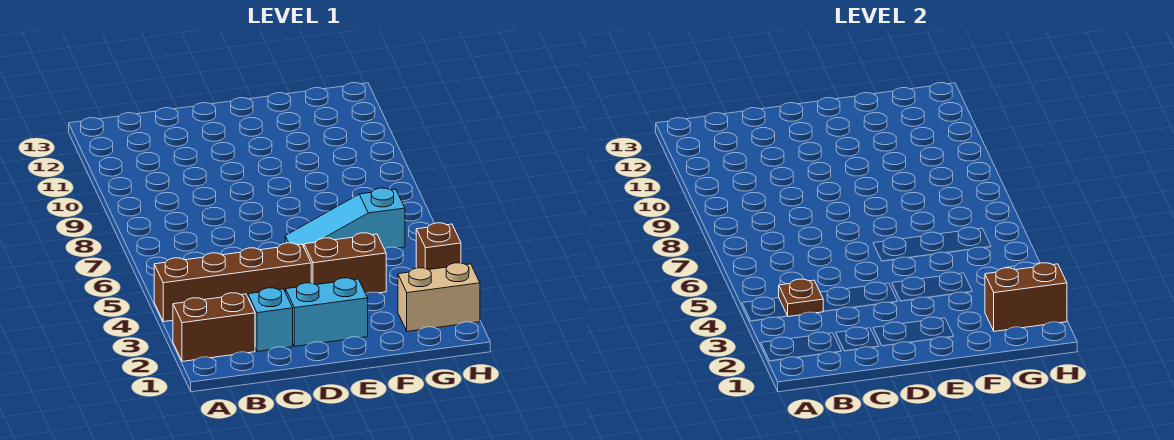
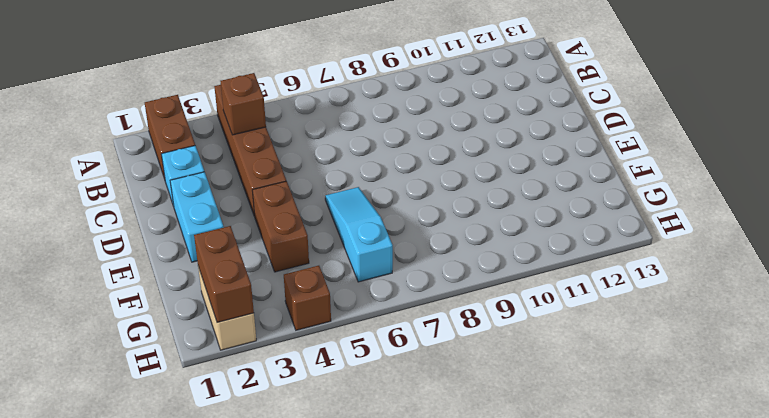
brown plate B4 level 2 -> brown brick B4 level 2

